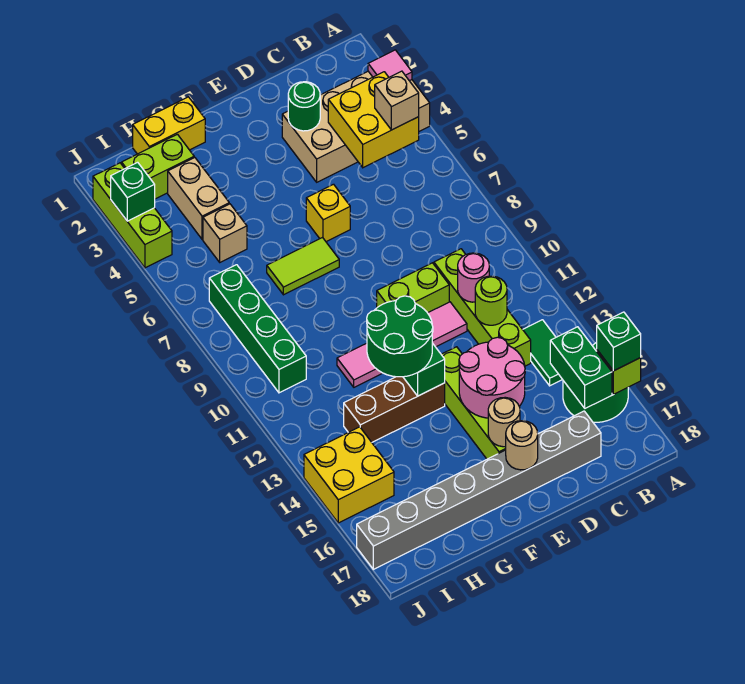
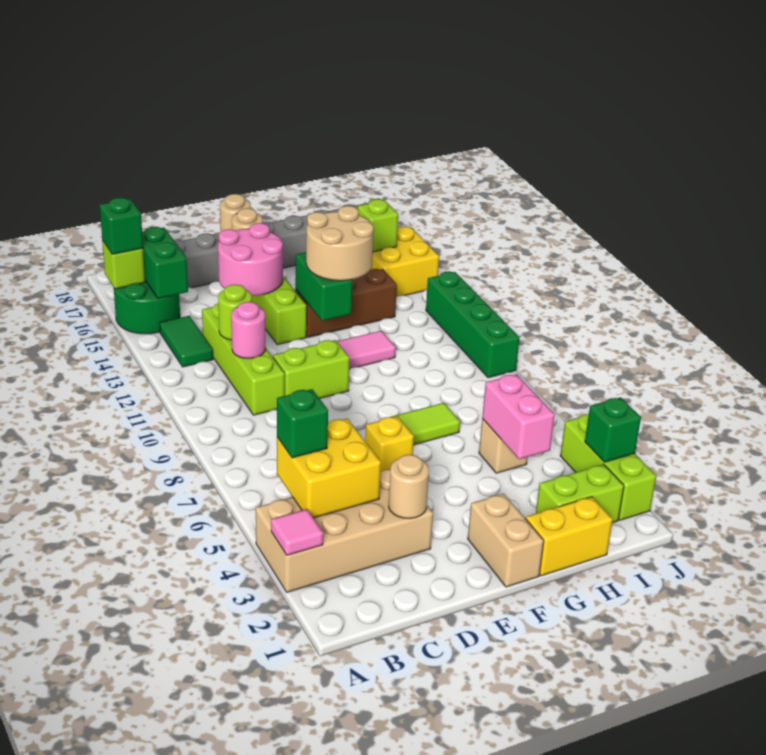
tan brick B5 level 3 -> green brick B5 level 3
green round brick D3 level 2 -> tan round brick D3 level 2
green round brick F12:G13 level 3 -> tan round brick F12:G13 level 3
tan brick H3:H4 level 1 -> tan brick F1:F2 level 1
none -> pink brick H4:H5 level 2
green brick I7:I10 level 1 -> green brick J9:J12 level 1
none -> lime brick I15 level 2

